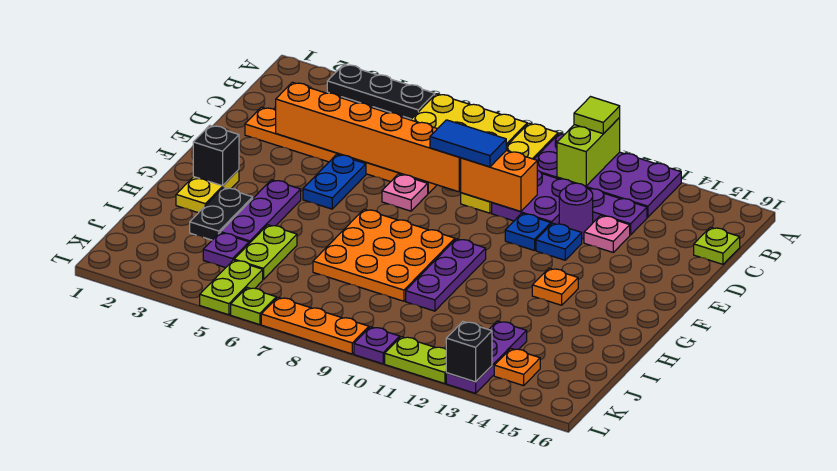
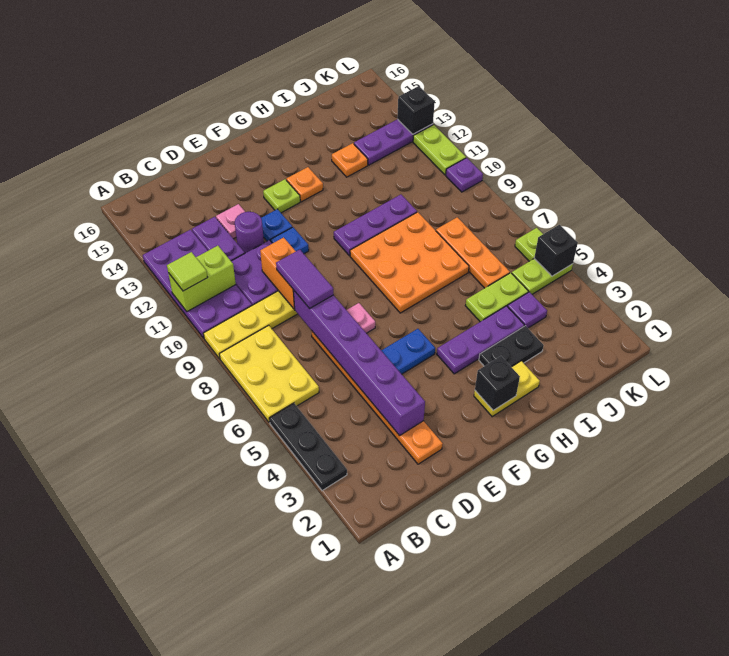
lime plate C16 level 1 -> lime plate F13 level 1
orange brick D3:D8 level 2 -> purple brick D3:D8 level 2
blue tile D8:D9 level 3 -> purple tile D8:D9 level 3
orange plate K14 level 1 -> orange plate I13 level 1
none -> black brick L5 level 2
orange plate L7:L9 level 1 -> orange plate J6:J8 level 1

